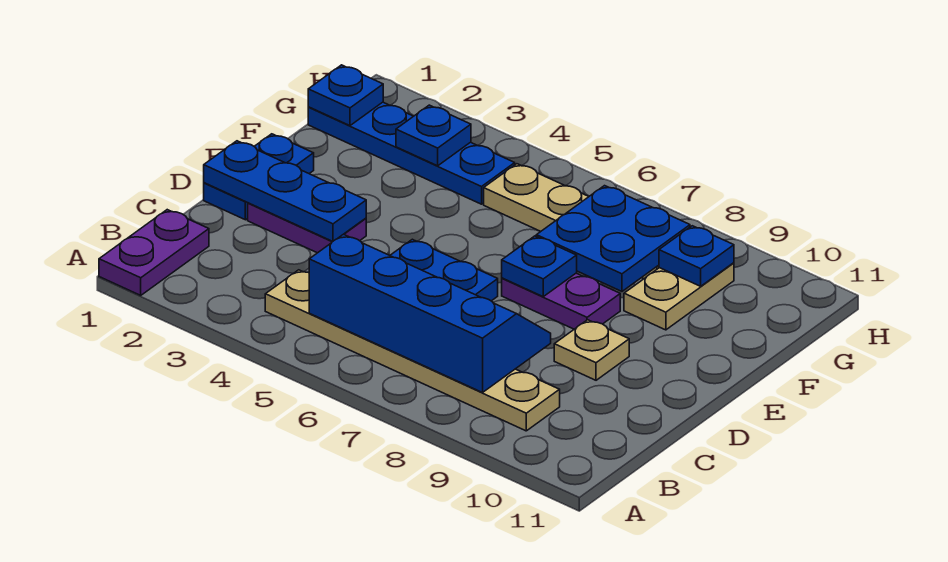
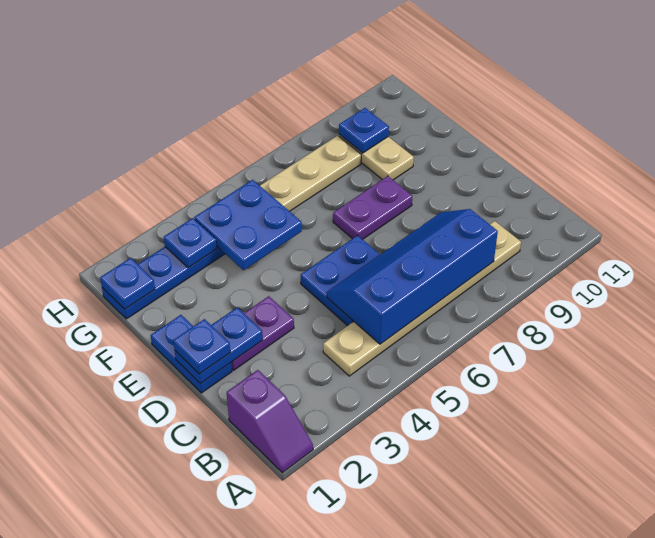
purple plate A1:B1 level 1 -> purple slope A1:B1 level 1 top B
blue plate D1:D3 level 2 -> blue plate D1:D2 level 2
tan plate D9 level 1 -> none
blue plate E7 level 2 -> blue plate D1 level 3
blue plate F7:G8 level 2 -> blue plate F4:G5 level 2

